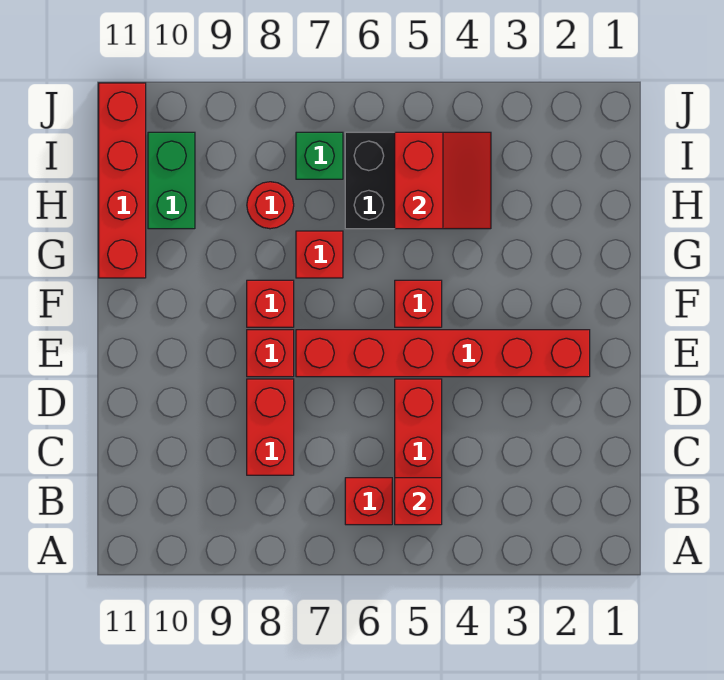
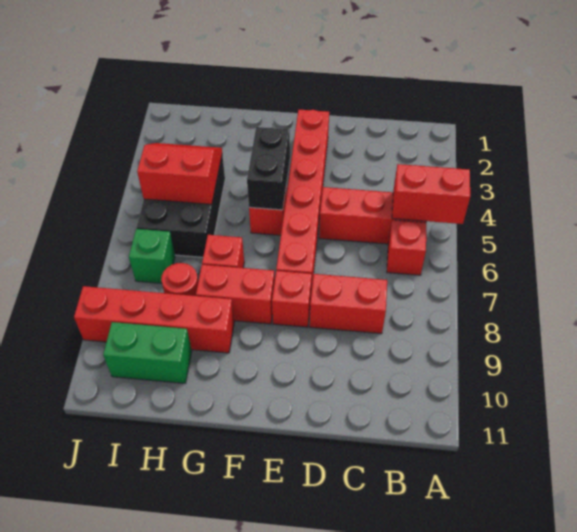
red brick B5 level 2 -> red brick A5:B5 level 2
none -> black brick F4:F5 level 2
red brick F8 level 1 -> red brick F8:G8 level 1
red brick G11:J11 level 1 -> red brick G9:J9 level 1

